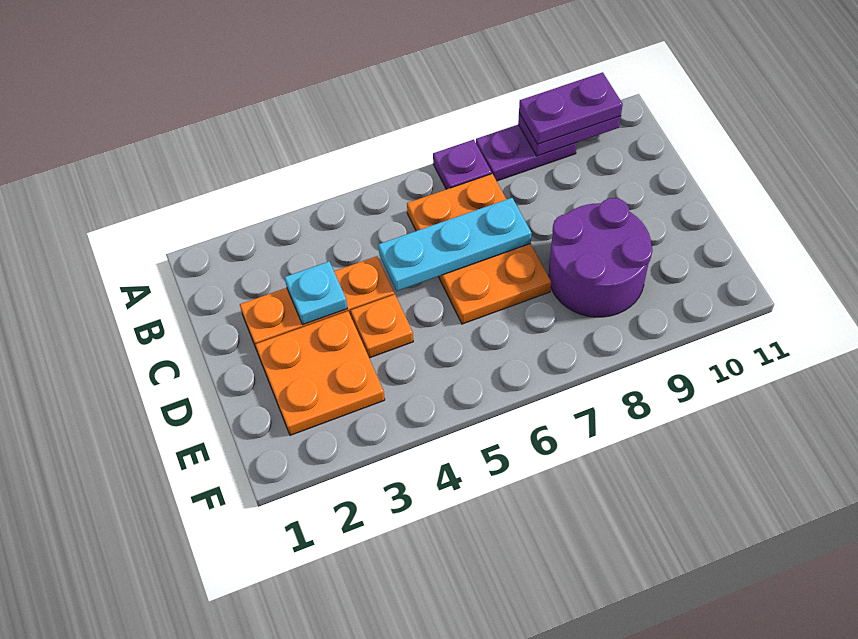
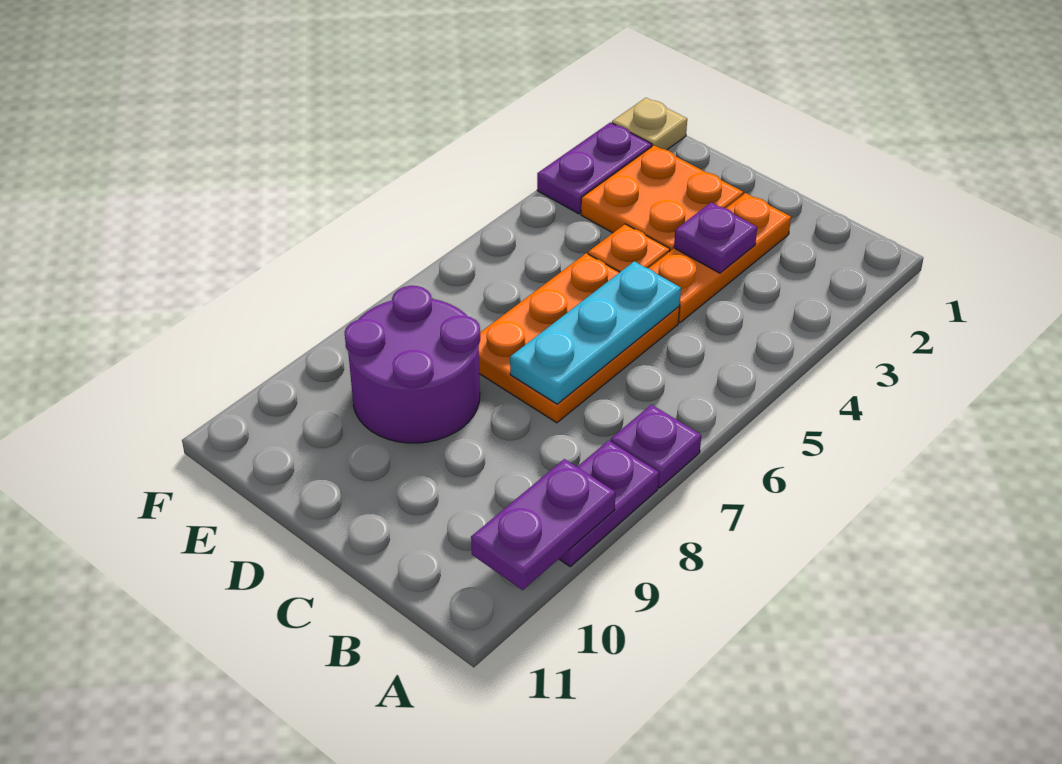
purple plate A9:A10 level 3 -> purple plate F2:F3 level 1
orange plate B6:D7 level 1 -> orange plate C5:D7 level 1
cyan plate C3 level 2 -> purple plate C3 level 2
none -> tan plate F1 level 1

